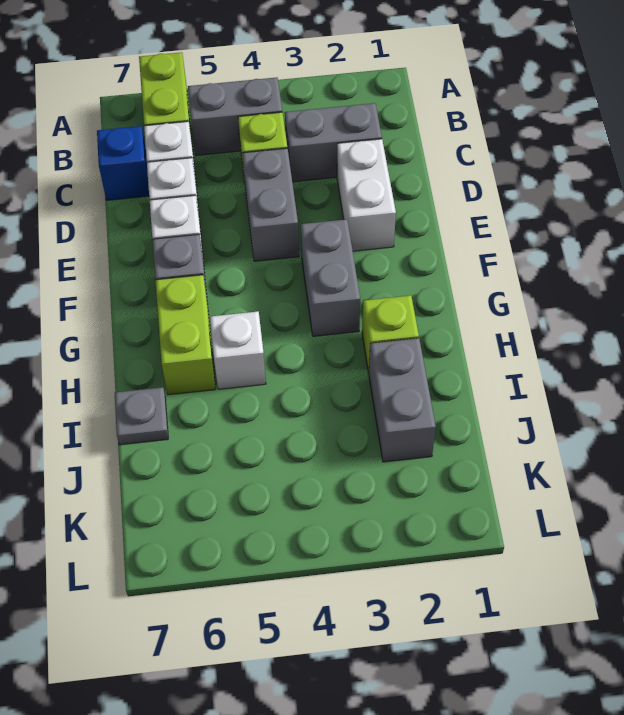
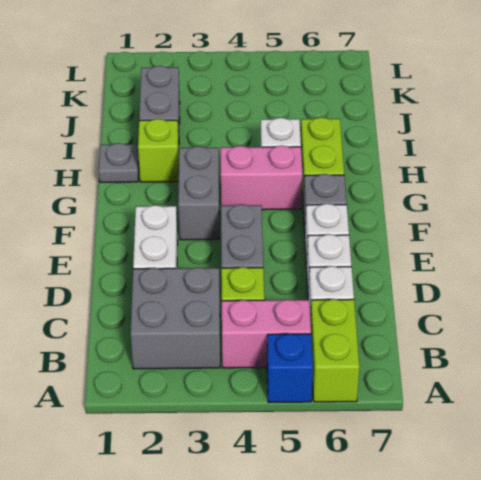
grey brick B4:B5 level 1 -> pink brick B4:B5 level 1
grey brick C2:C3 level 1 -> grey brick B2:C3 level 1
blue brick C7 level 1 -> blue brick A5 level 1
none -> pink brick G4:G5 level 1
grey plate I7 level 1 -> grey plate H1 level 1

